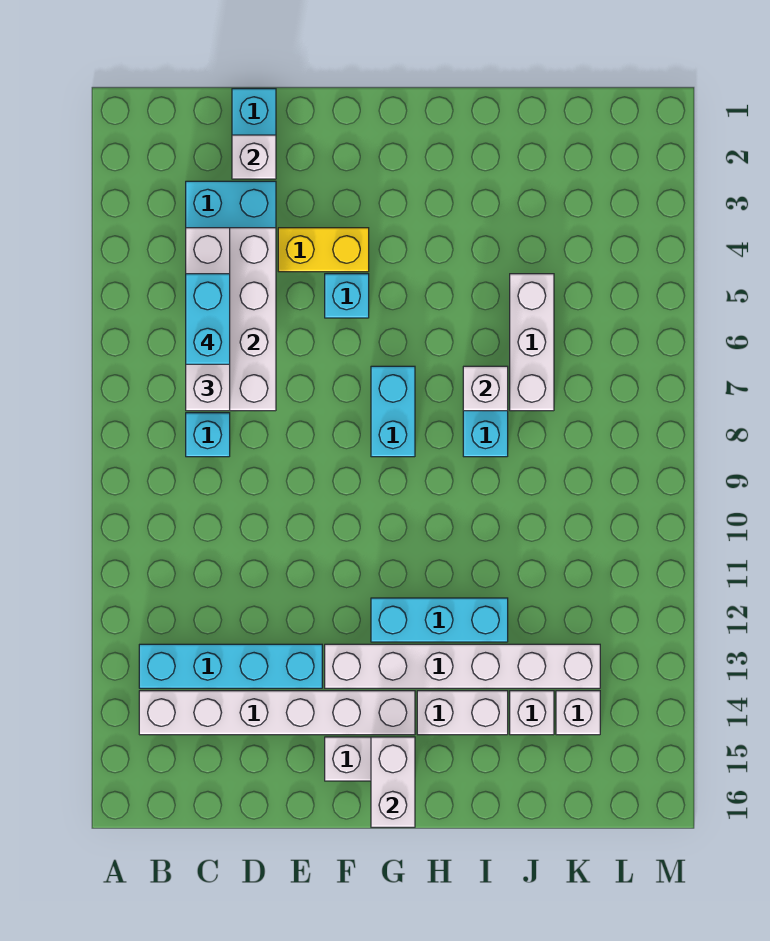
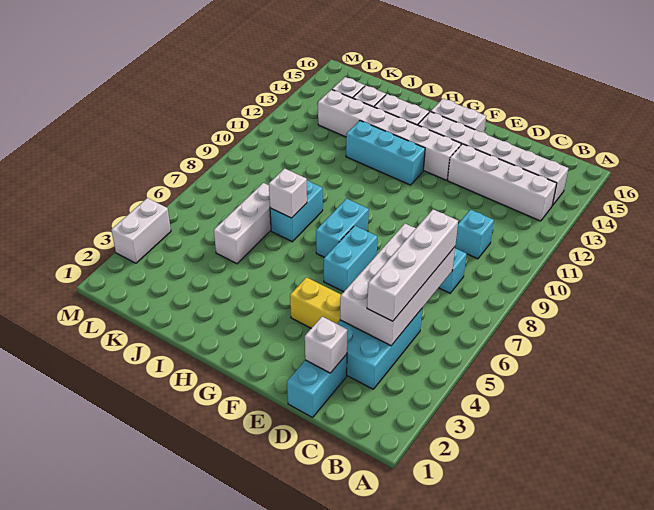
cyan brick B13:E13 level 1 -> white brick B13:E13 level 1
cyan brick C5:C6 level 4 -> cyan brick F6:F7 level 1
cyan brick F5 level 1 -> cyan brick C10 level 1
white brick G15:G16 level 2 -> white brick M3:M4 level 1

